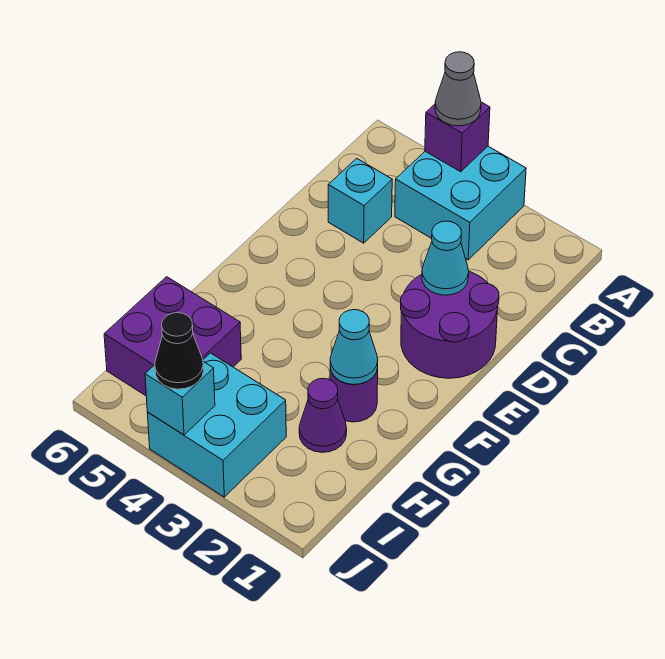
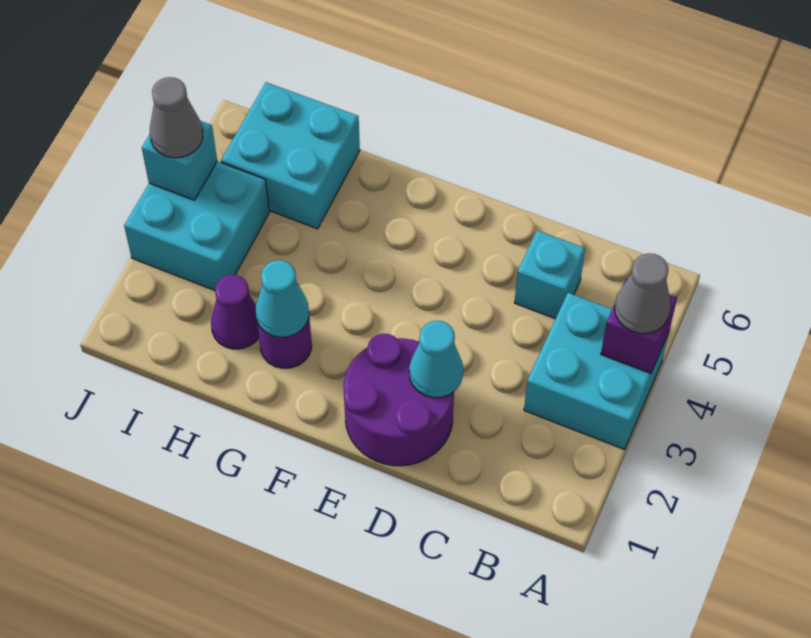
purple brick H5:I6 level 1 -> cyan brick H5:I6 level 1
black cone J4 level 3 -> grey cone J4 level 3

